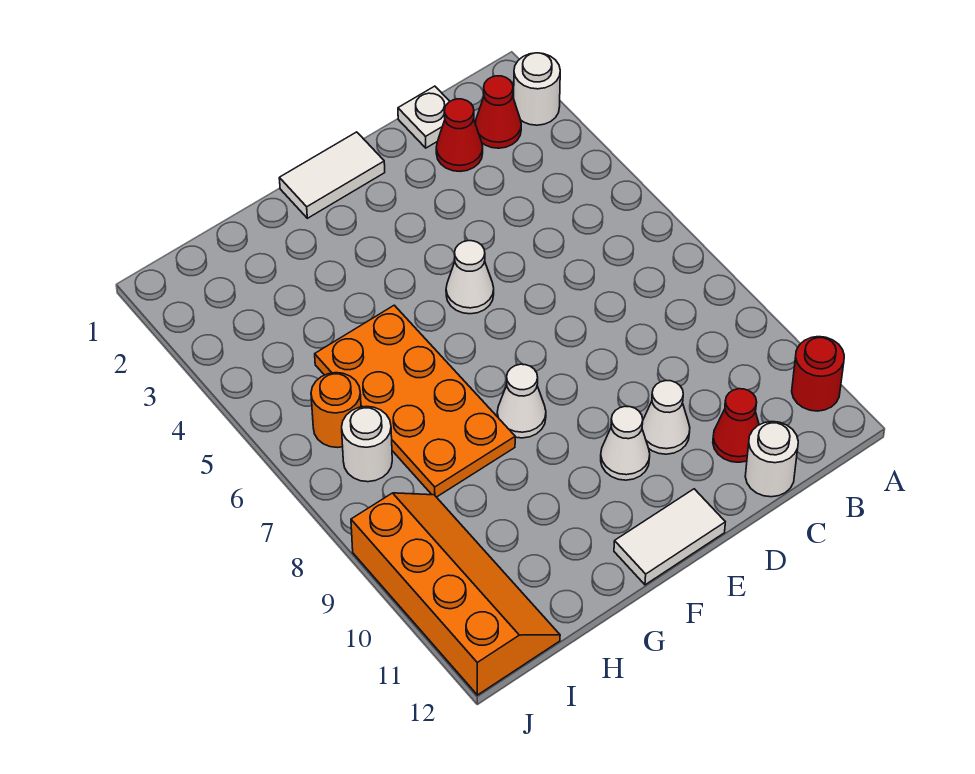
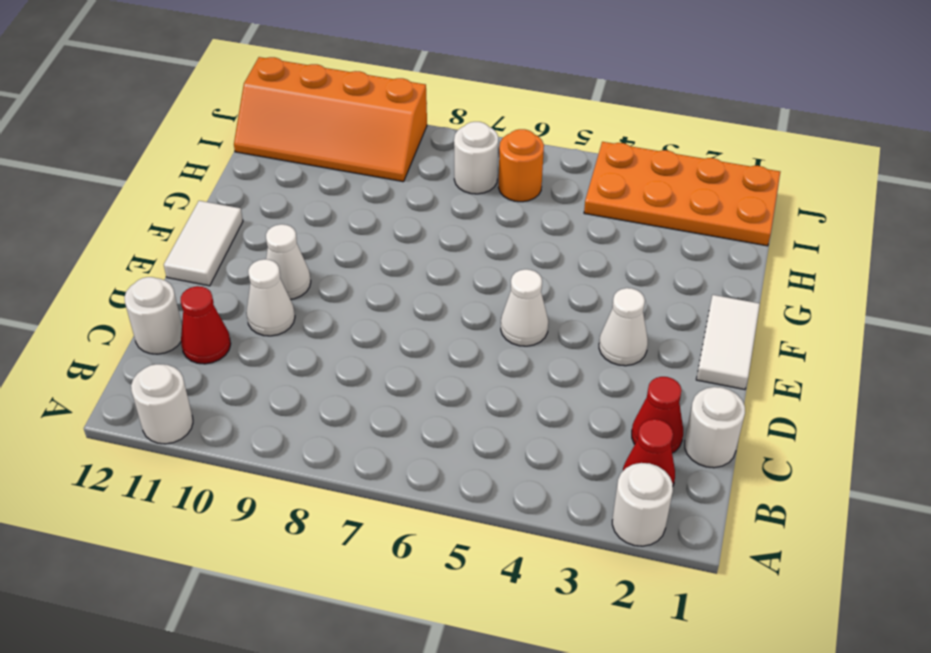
red round brick A11 level 1 -> white round brick A11 level 1
white plate C1 level 1 -> white round brick C1 level 1
white cone F8 level 1 -> white cone E3 level 1
orange plate G5:H8 level 1 -> orange plate I1:J4 level 1

